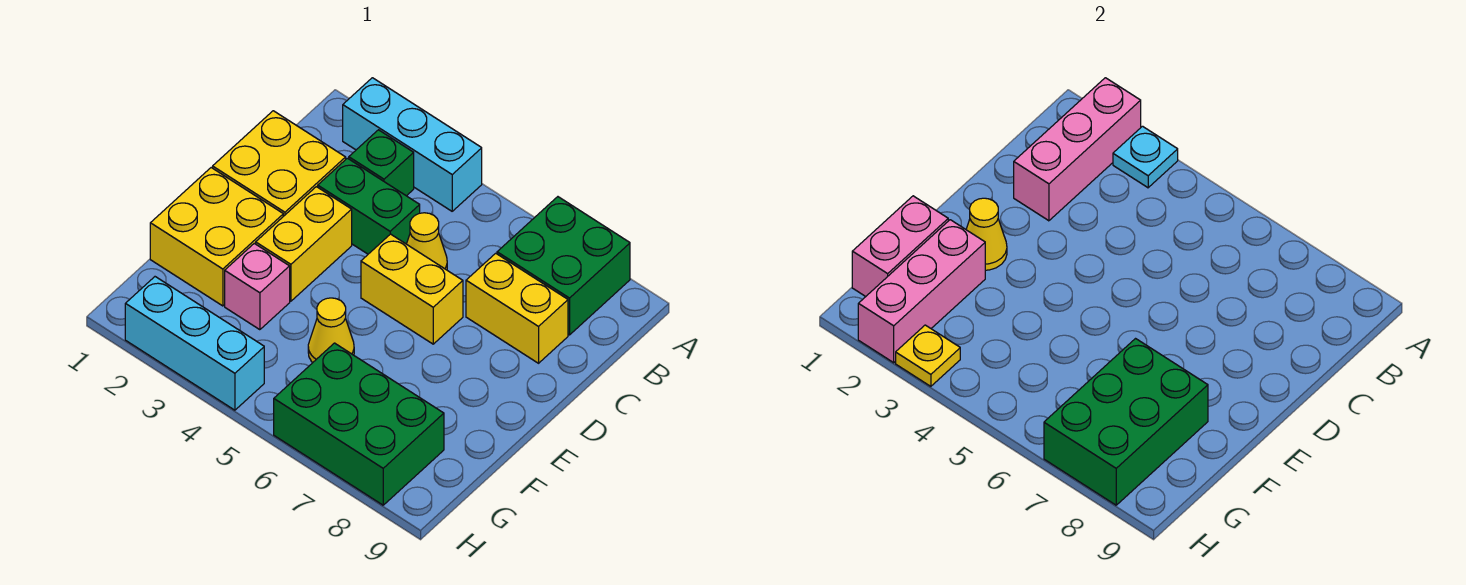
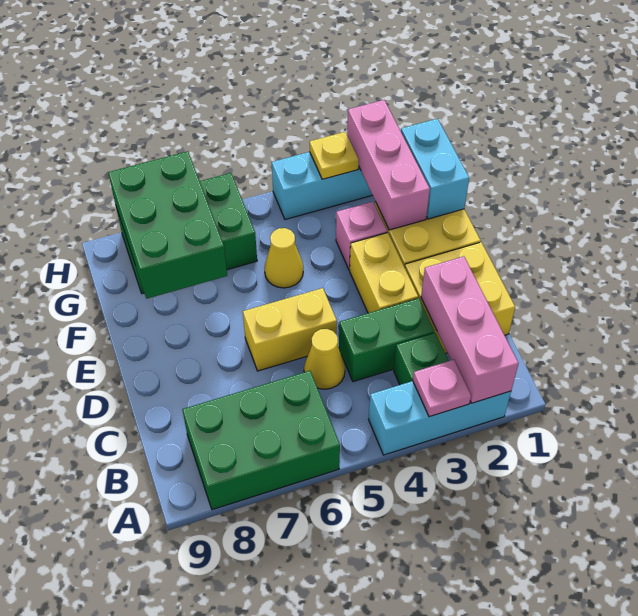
cyan plate A3 level 2 -> pink plate A3 level 2
green brick A7:B8 level 1 -> green brick A6:B8 level 1
yellow brick C7:C8 level 1 -> none
yellow cone E2 level 2 -> none
pink brick F1:G1 level 2 -> cyan brick F1:G1 level 2

